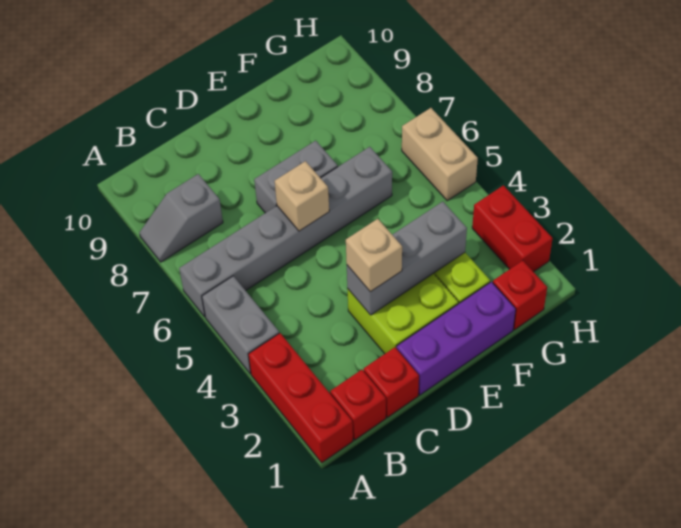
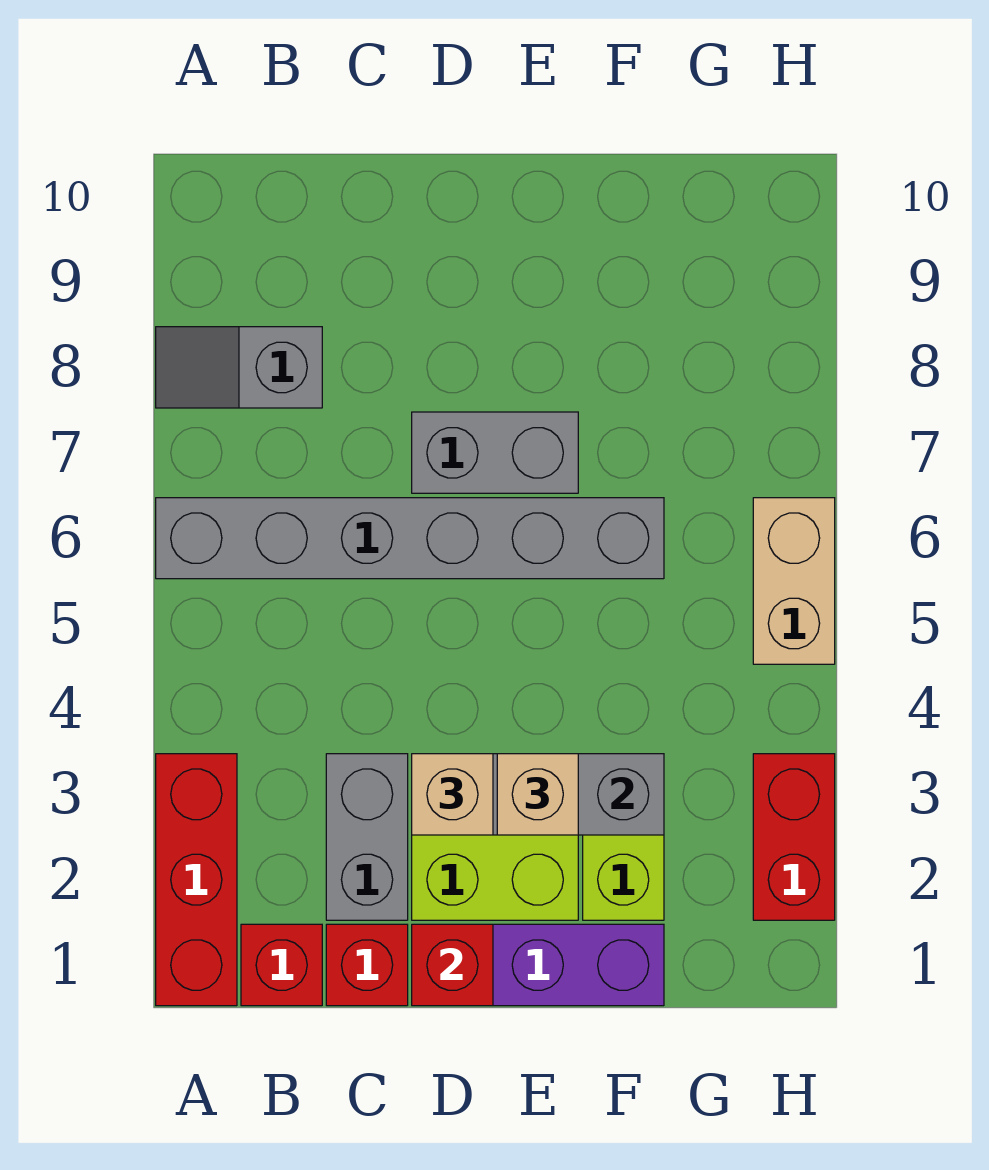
grey brick A4:A5 level 1 -> grey brick C2:C3 level 1
tan brick D6 level 2 -> tan brick E3 level 3
red brick G1 level 1 -> red brick D1 level 2

